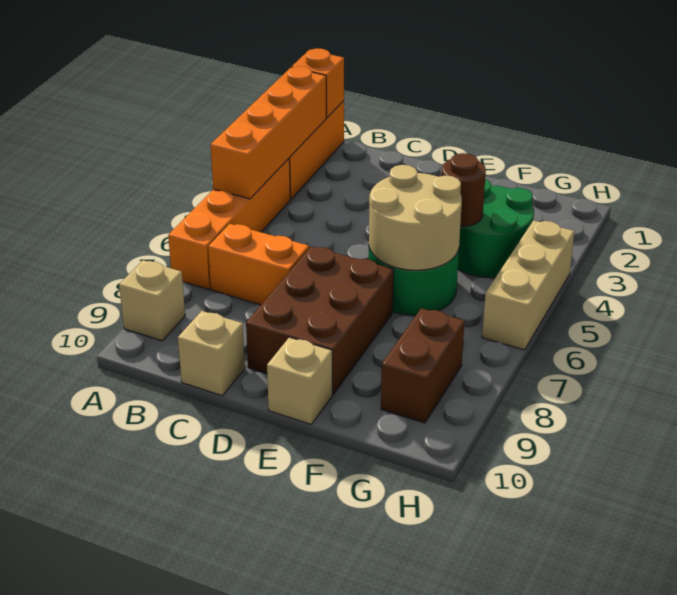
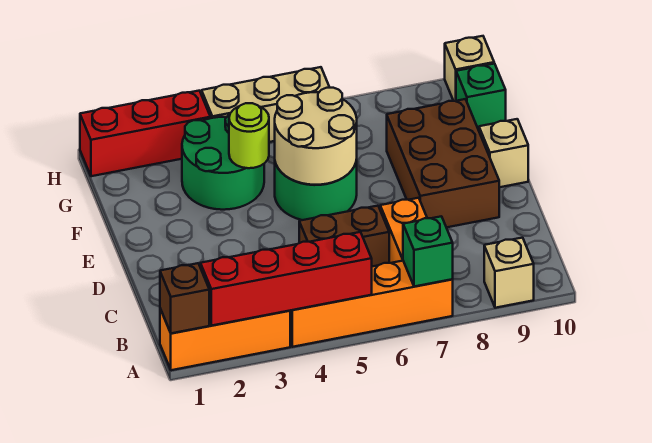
orange brick A1 level 2 -> brown brick A1 level 2
orange brick A2:A5 level 2 -> red brick A2:A5 level 2
none -> green brick A7 level 2
tan brick C10 level 1 -> tan brick H10 level 1
brown brick D7:E9 level 1 -> brown brick D8:F9 level 1
brown round brick F4 level 2 -> lime round brick F4 level 2
brown brick G8:G9 level 1 -> brown brick C5:C6 level 1
none -> green brick G10 level 1
none -> red brick H1:H3 level 1

